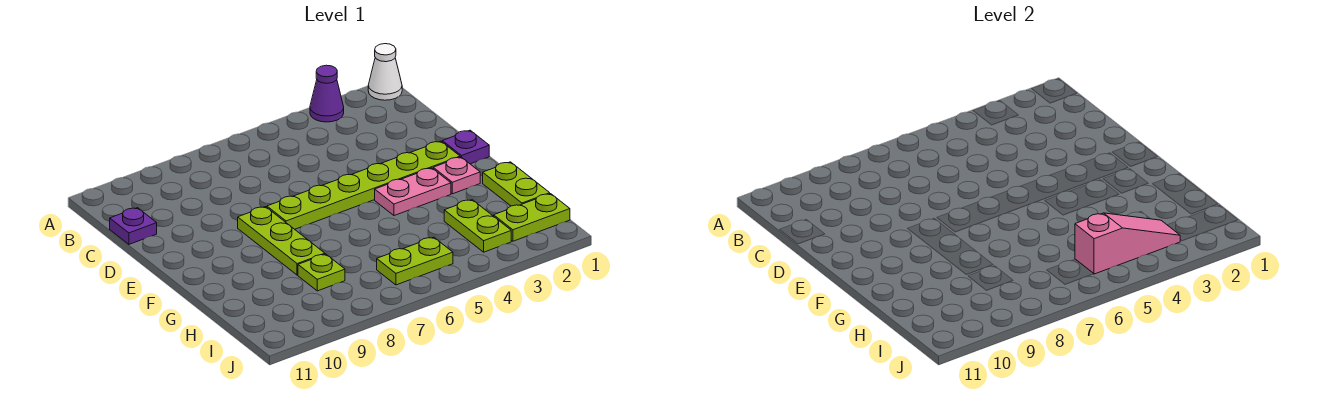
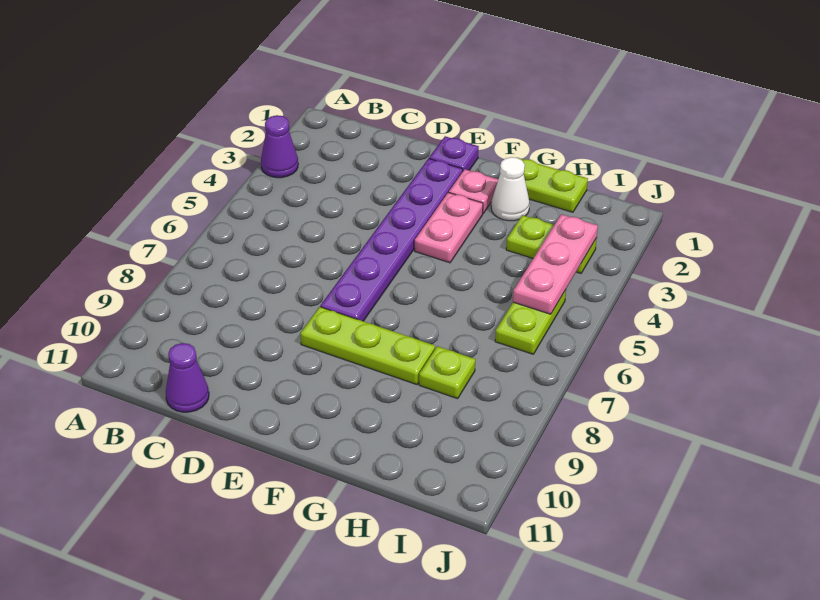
white cone A1 level 1 -> white cone G2 level 1
purple plate C11 level 1 -> purple cone C11 level 1
lime plate E2:E7 level 1 -> purple plate E2:E7 level 1
lime plate I1:I2 level 1 -> none
pink slope I3:I5 level 2 top 5 -> pink plate I3:I5 level 2

